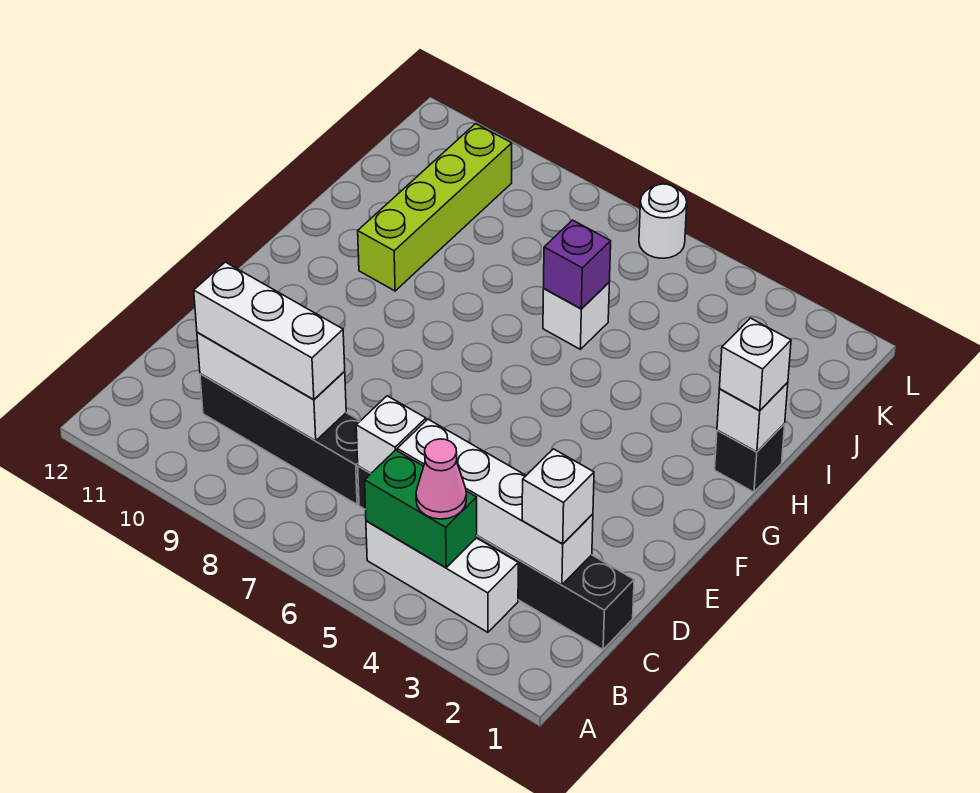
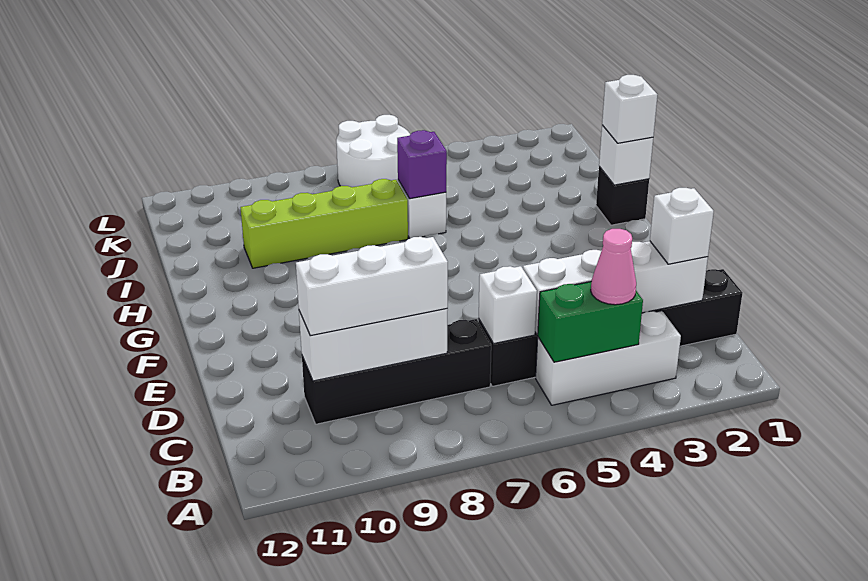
lime brick H10:K10 level 1 -> lime brick I7:I10 level 1
white round brick L6 level 1 -> white round brick K6:L7 level 1

